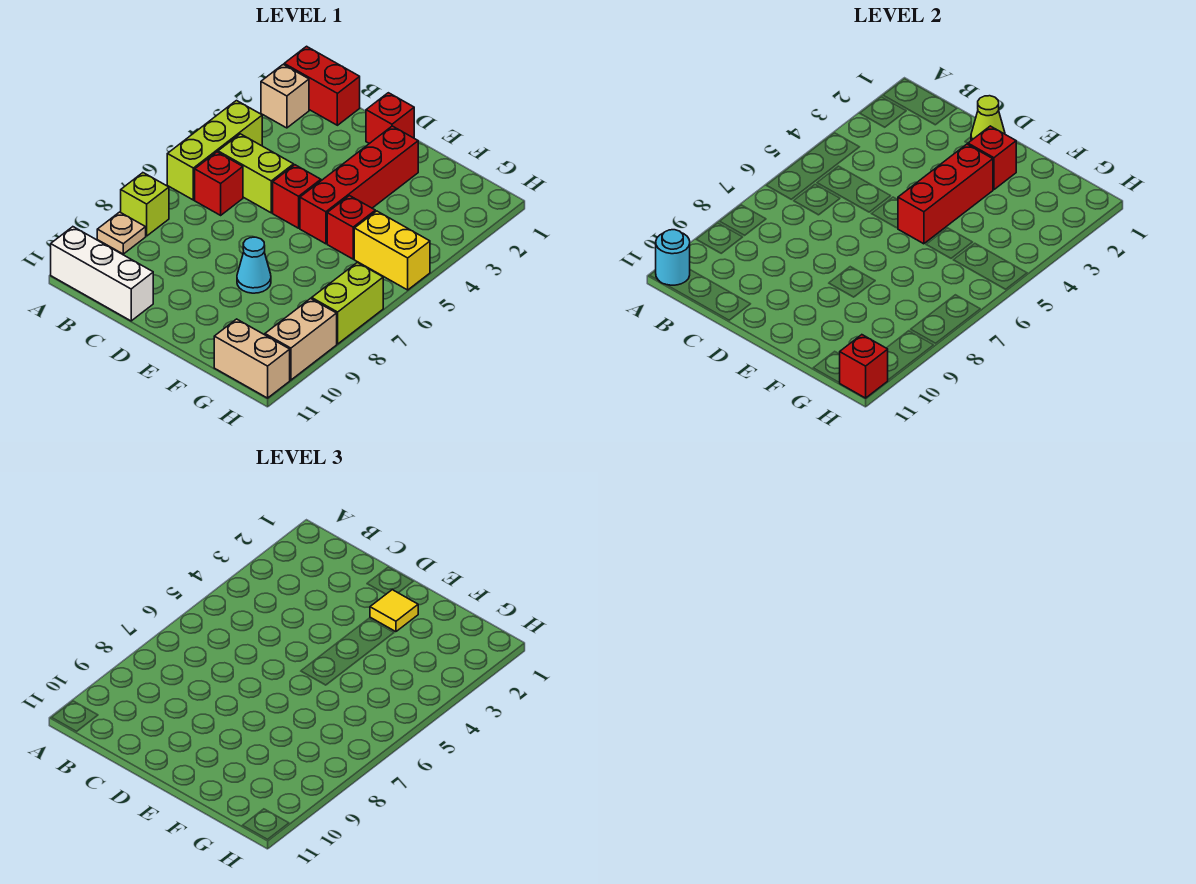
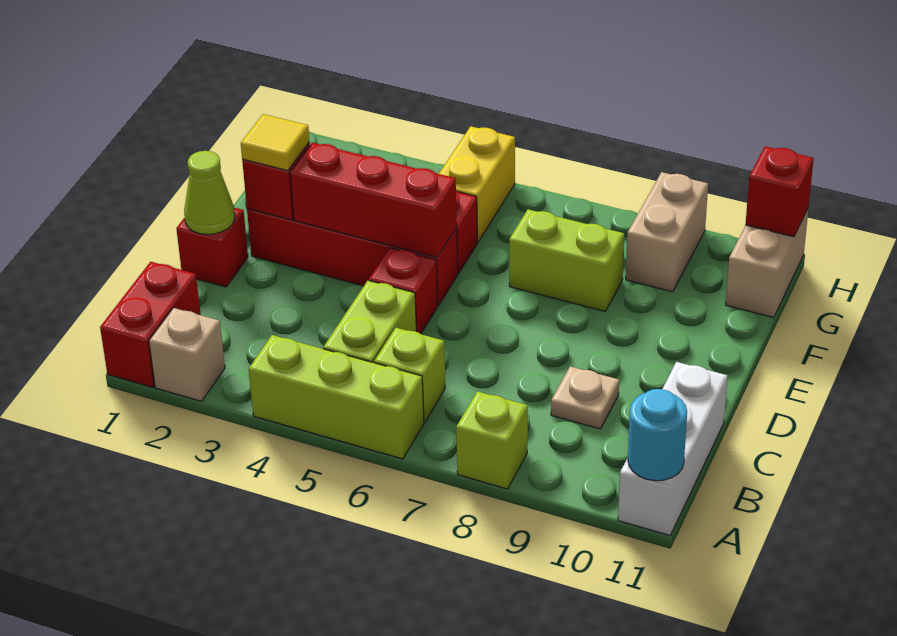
tan plate A9 level 1 -> tan plate C9 level 1
red brick B6 level 1 -> lime brick B6 level 1
cyan cone E8 level 1 -> none
lime brick H7:H8 level 1 -> lime brick F7:F8 level 1
tan brick H9:H10 level 1 -> tan brick G9:H9 level 1

